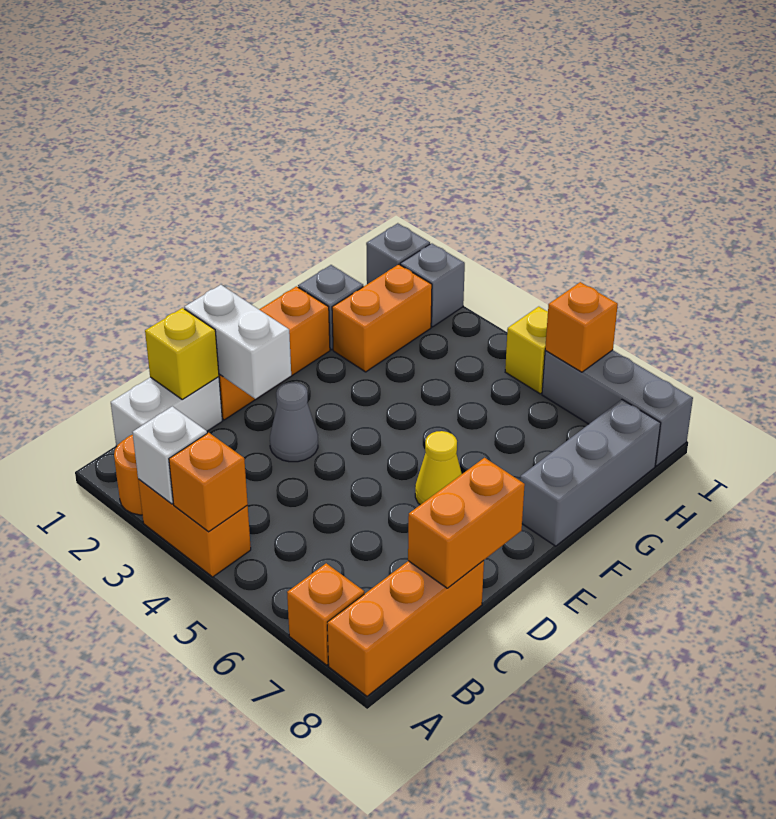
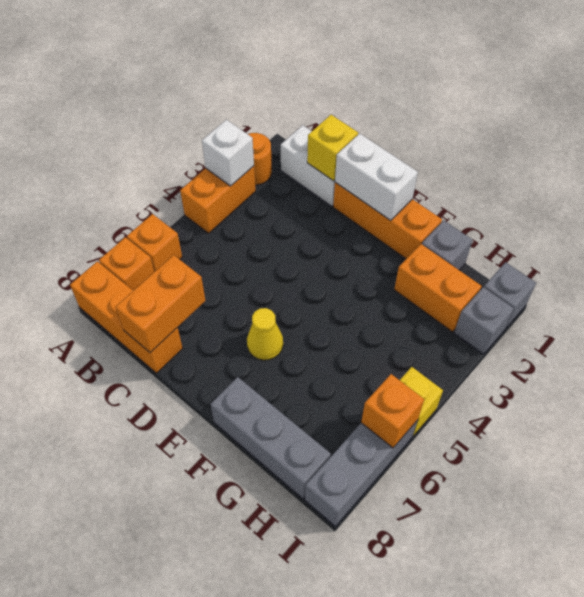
orange brick A4 level 2 -> orange brick A6 level 1
orange brick C8:D8 level 2 -> orange brick C7:C8 level 2
white brick D1:D2 level 2 -> white brick D1:E1 level 2
grey cone D3 level 1 -> none

